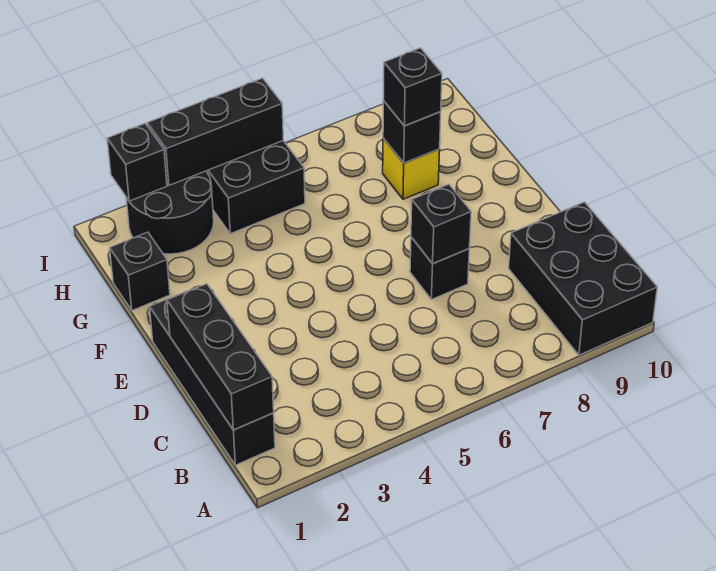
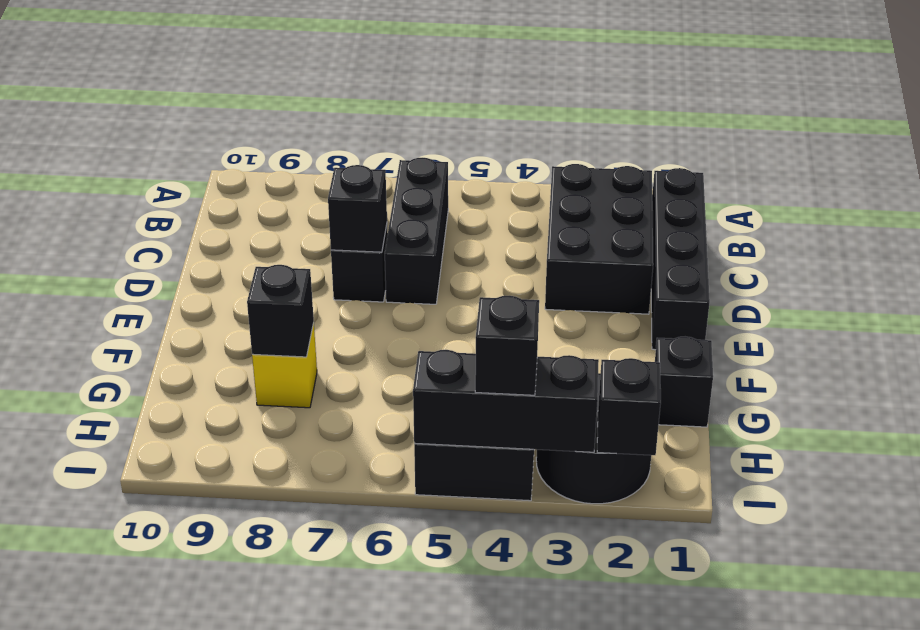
black brick A9:C10 level 1 -> black brick B2:D3 level 1
black brick B1:D1 level 2 -> black brick B6:D6 level 1
black brick G8 level 3 -> black brick I4 level 3

